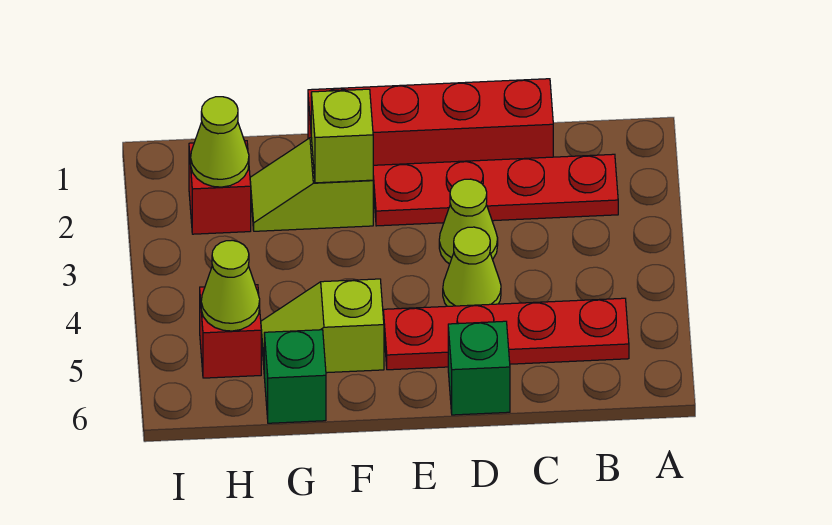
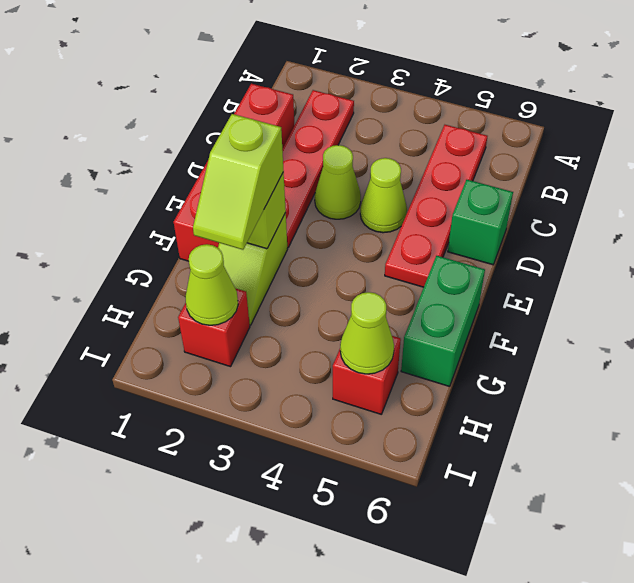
lime slope F5:G5 level 1 top F -> lime slope F2:G2 level 3 top F
green brick G6 level 1 -> green brick F6:G6 level 1

